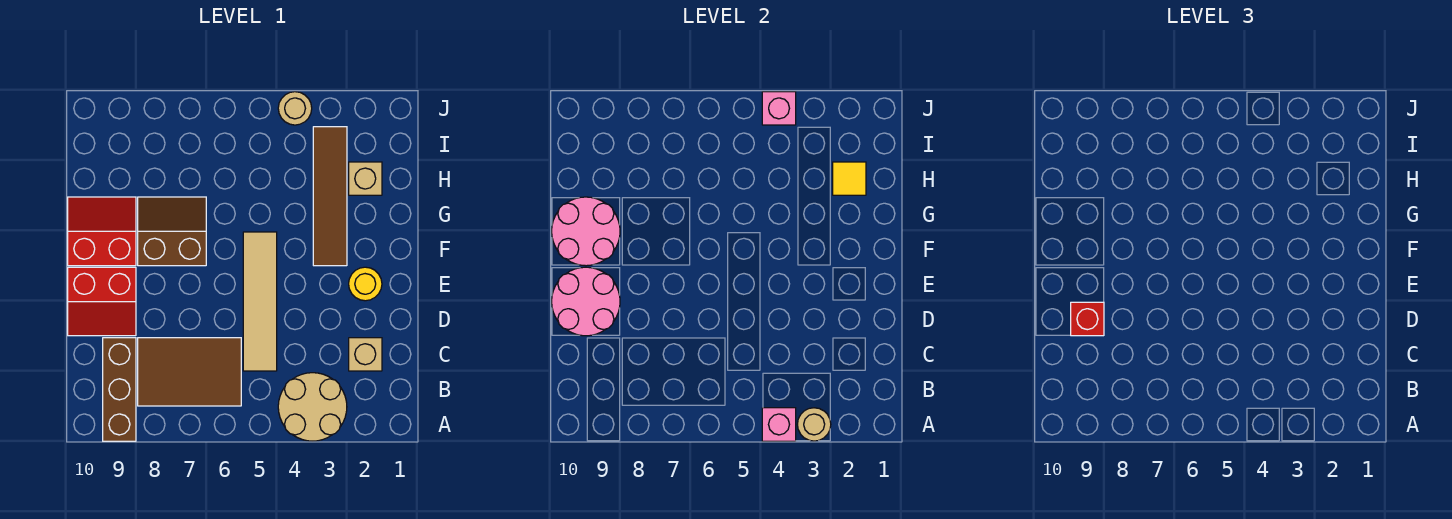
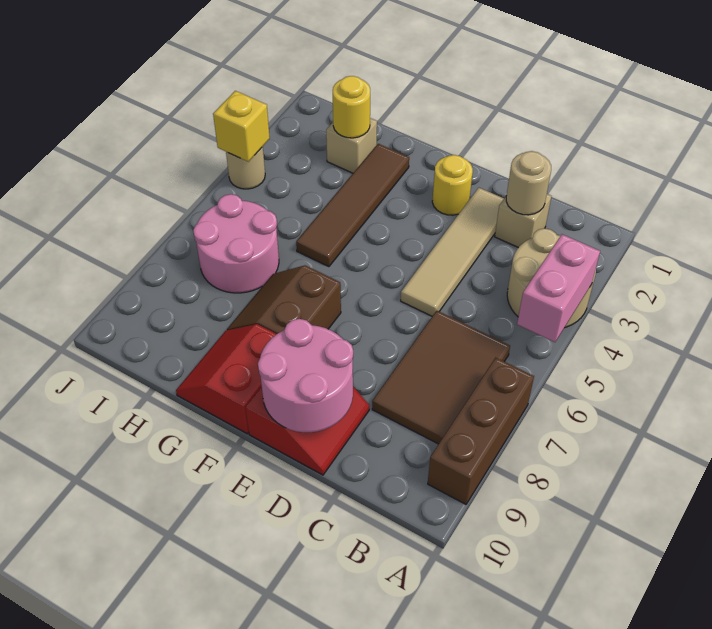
tan round brick A3 level 2 -> tan round brick C2 level 2
pink brick A4 level 2 -> pink brick A4:A5 level 2
brown brick A9:C9 level 1 -> brown brick A7:A9 level 1
tan tile C5:F5 level 1 -> tan tile D2:D5 level 1
red brick D9 level 3 -> none
brown tile F3:I3 level 1 -> brown tile G2:G5 level 1
pink round brick F9:G10 level 2 -> pink round brick H6:I7 level 1
yellow tile H2 level 2 -> yellow round brick H2 level 2
pink brick J4 level 2 -> yellow brick J4 level 2

